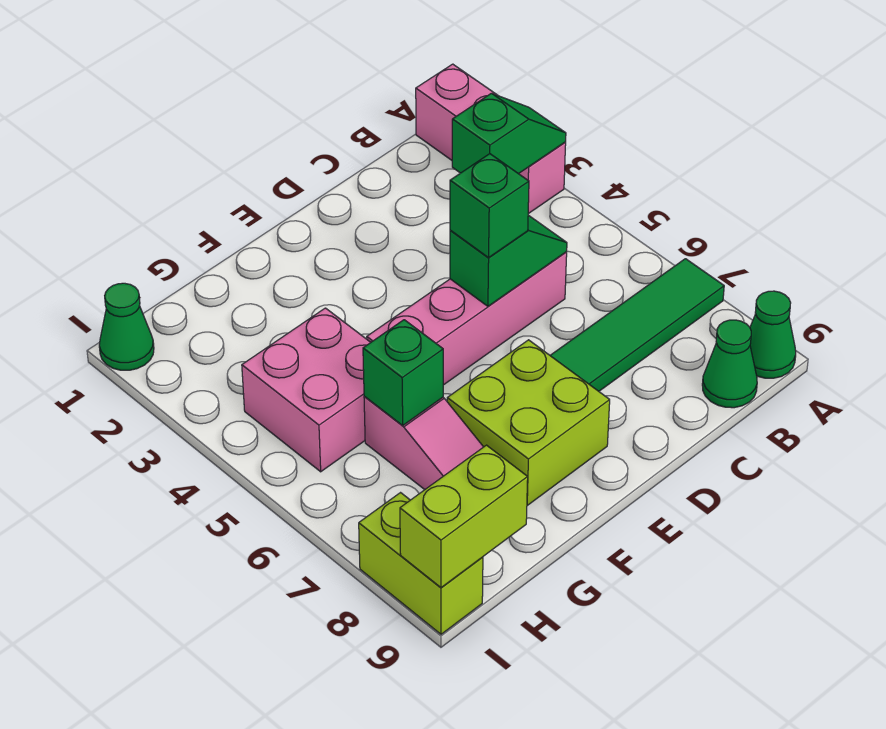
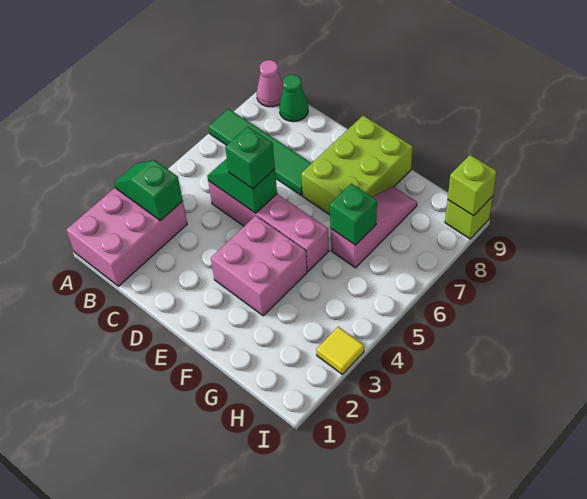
pink brick A1:A3 level 1 -> pink brick A1:B3 level 1
green cone A9 level 1 -> pink cone A9 level 1
lime brick E7:F8 level 1 -> lime brick E7:F9 level 1
pink brick G4:H5 level 1 -> pink brick E3:F4 level 1
lime brick H9:I9 level 2 -> lime brick I9 level 2
green cone I1 level 1 -> none
none -> yellow tile I3 level 1
lime brick I8:I9 level 1 -> lime brick I9 level 1

